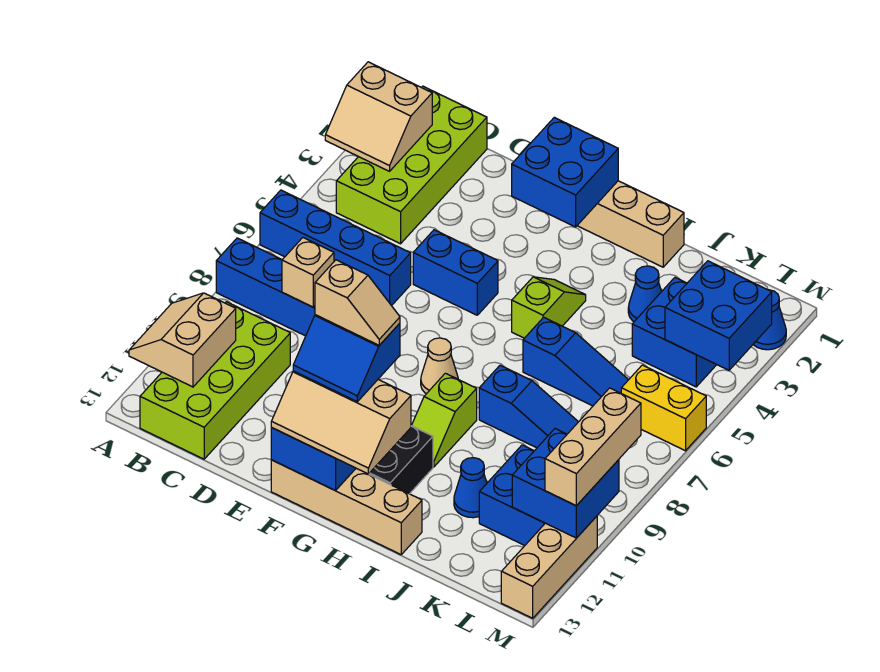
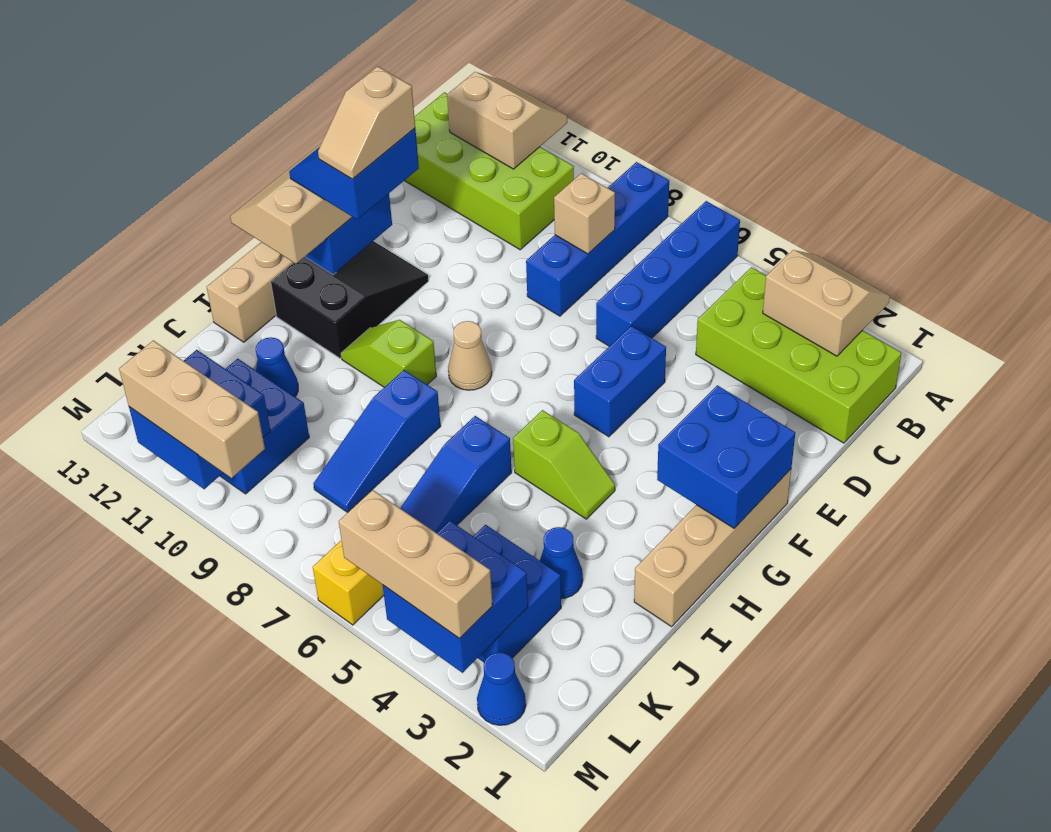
tan slope A2:B3 level 2 top 2 -> tan slope A2:B3 level 2 top B
tan brick M11:M13 level 1 -> tan brick M3:M5 level 3

